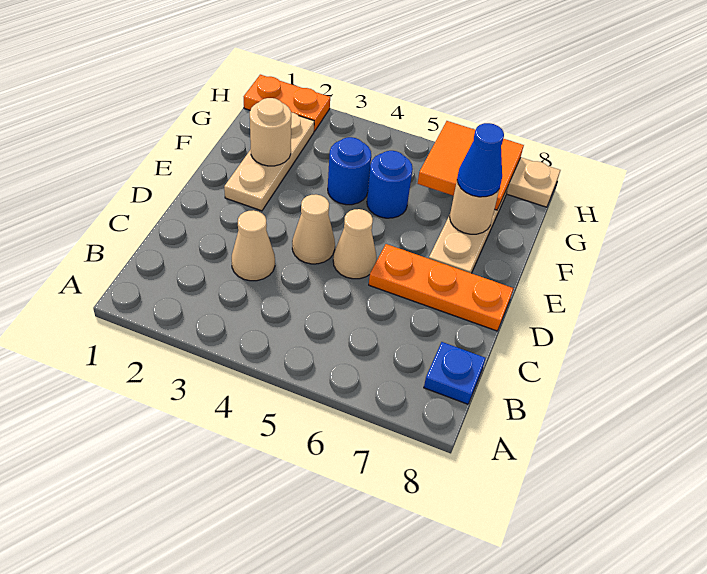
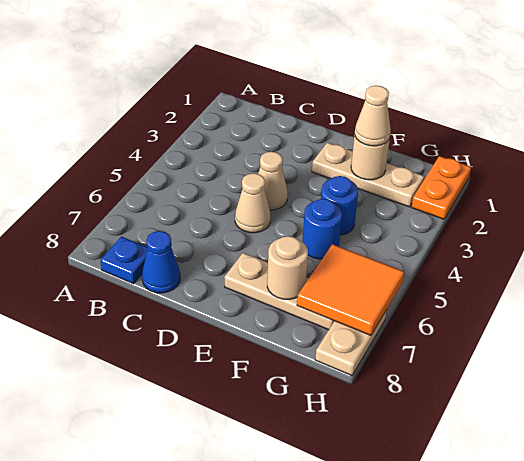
tan cone C3 level 1 -> tan cone F2 level 3
orange plate D6:D8 level 1 -> none
blue cone F7 level 3 -> blue cone C8 level 1

